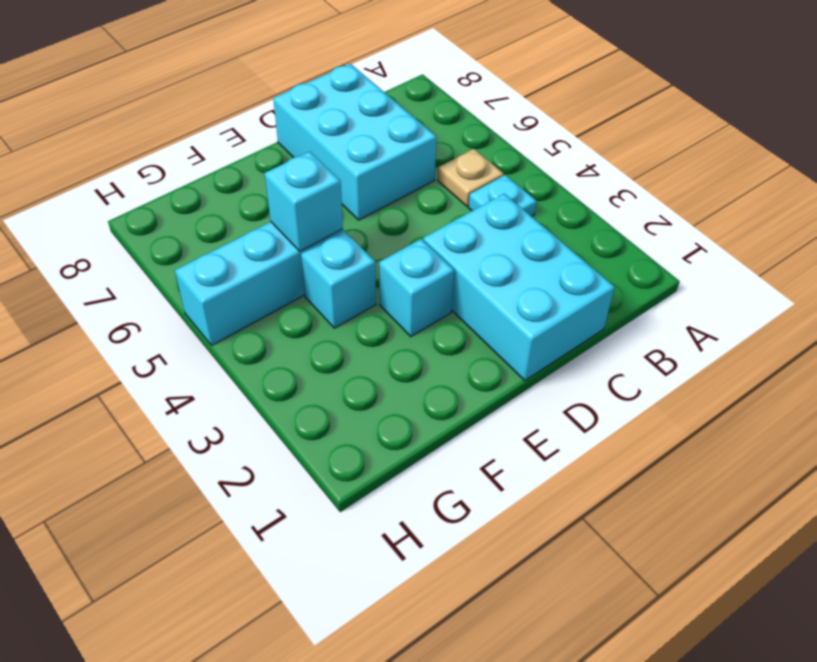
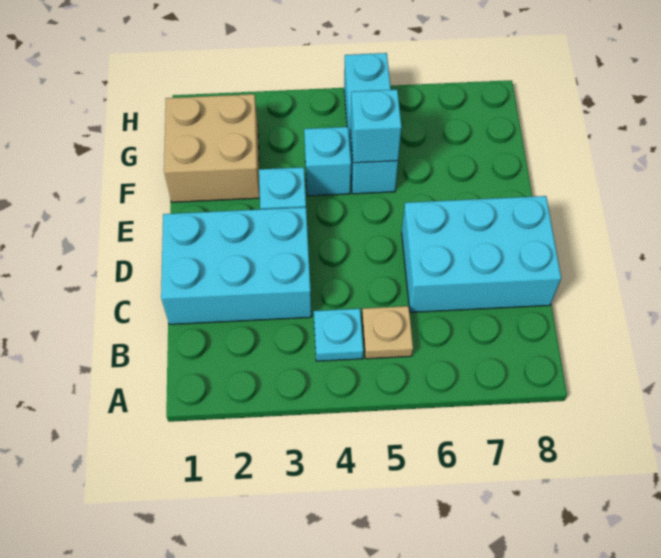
none -> tan brick F1:G2 level 1

